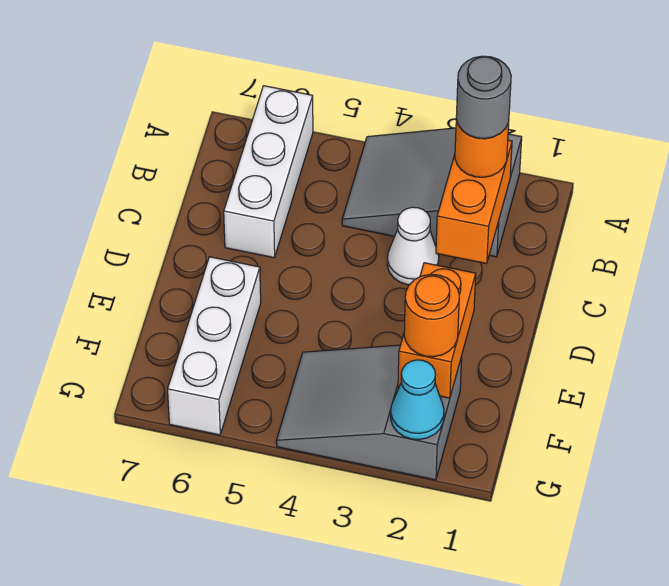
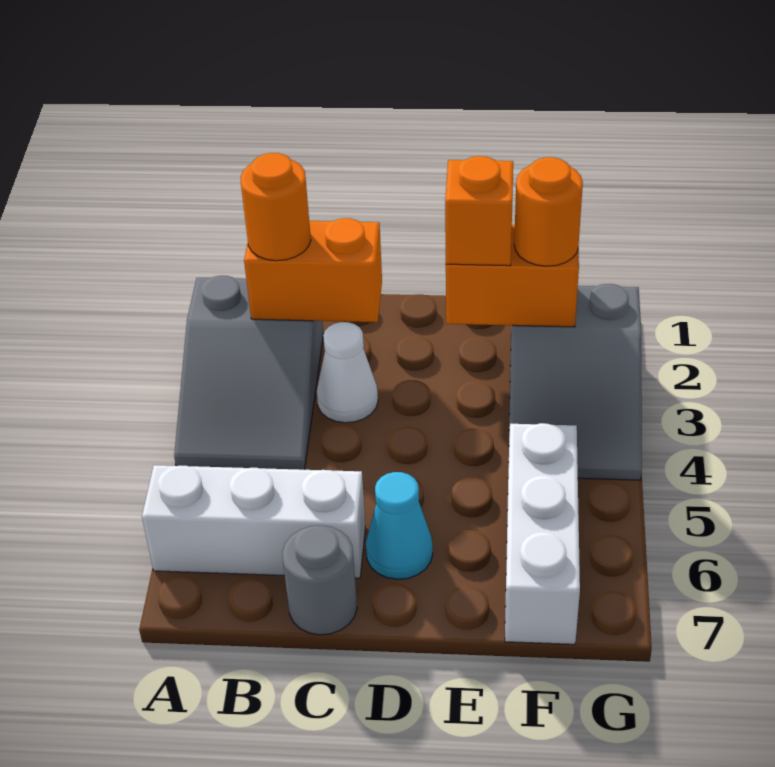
grey round brick B2 level 4 -> grey round brick C7 level 1
none -> orange brick E2 level 3
white brick E6:G6 level 1 -> white brick F5:F7 level 1
cyan cone G2 level 2 -> cyan cone D6 level 1

